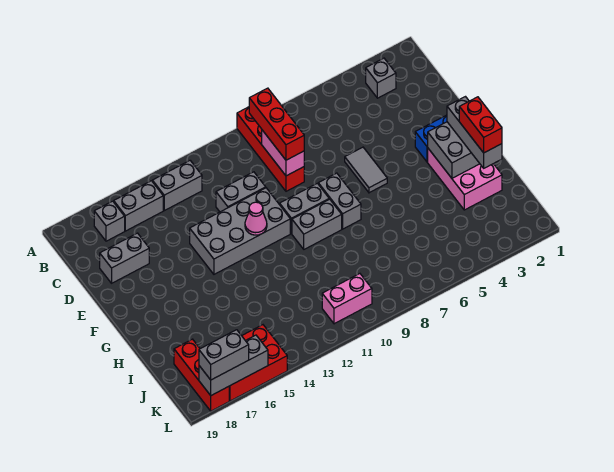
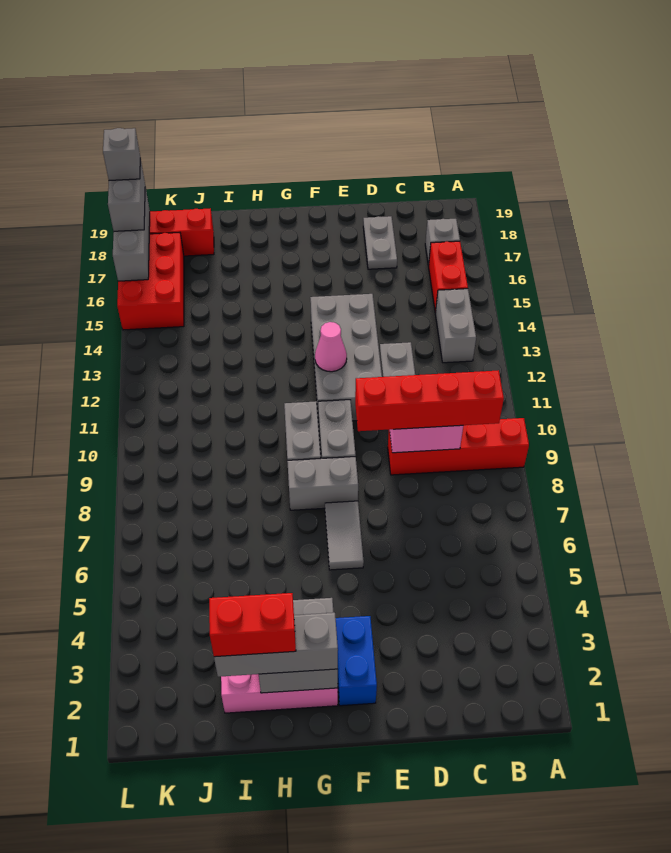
grey brick B3 level 1 -> grey brick L18 level 4
red brick B9:D9 level 3 -> red brick B9:E9 level 3
grey brick B15:B16 level 1 -> red brick B15:B16 level 1
grey brick D17:D18 level 1 -> grey plate D17:D18 level 1
grey tile E6:F6 level 1 -> grey tile F6:F7 level 1
pink brick K10:K11 level 1 -> none

